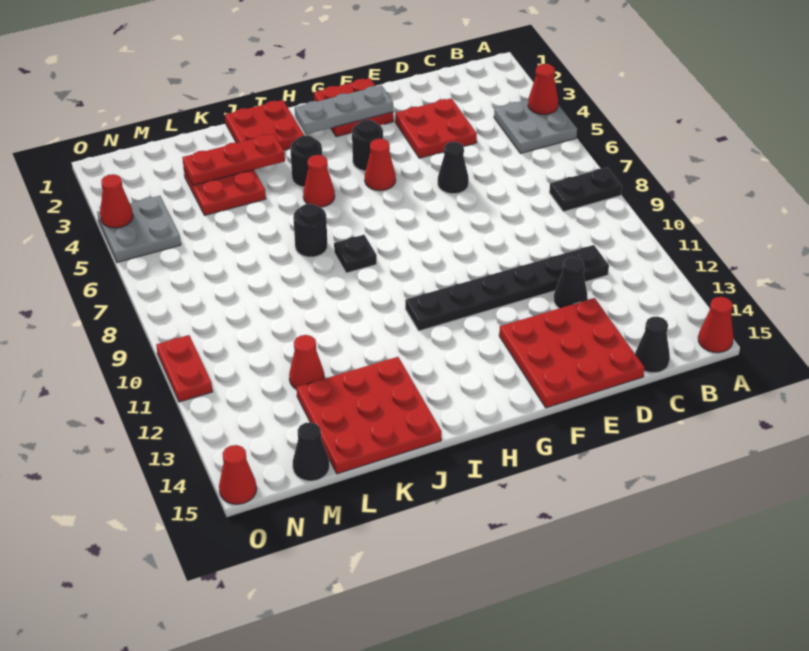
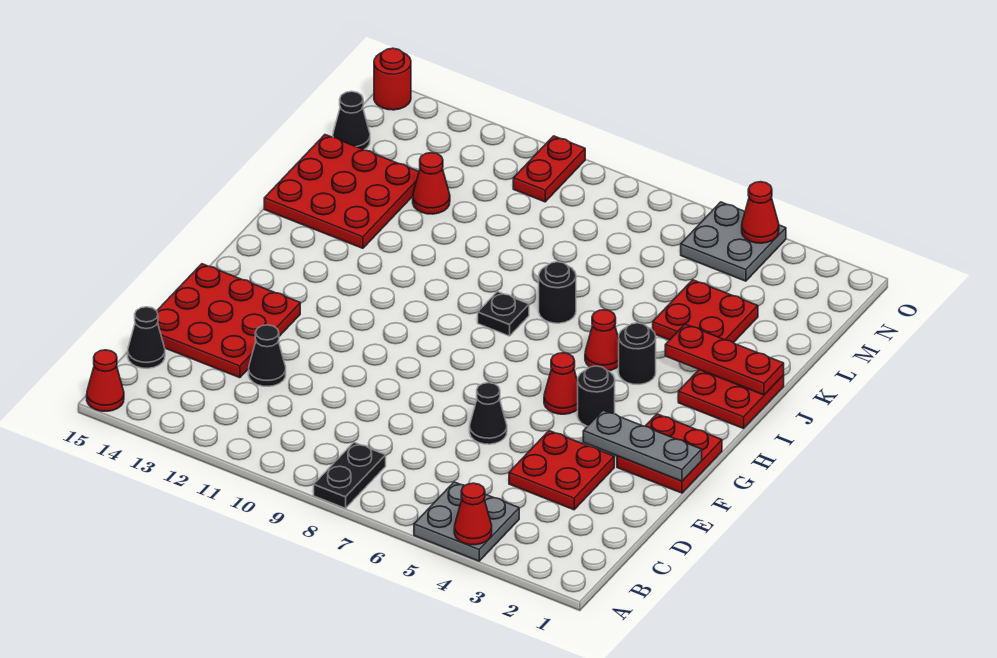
black plate C11:H11 level 1 -> none
grey plate F2:H2 level 2 -> grey plate F1:F3 level 2
red plate J3:L3 level 2 -> red plate J1:J3 level 2
red plate O10:O11 level 1 -> red plate N10:O10 level 1
red cone O15 level 1 -> red round brick O15 level 1

